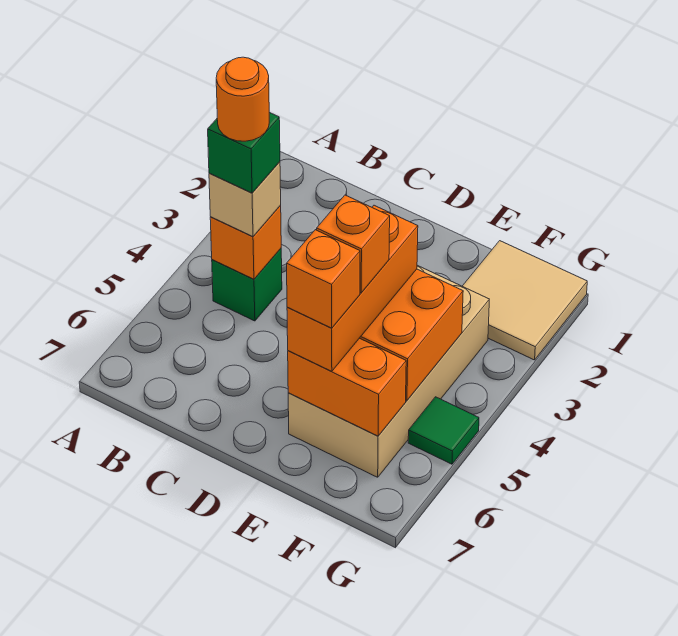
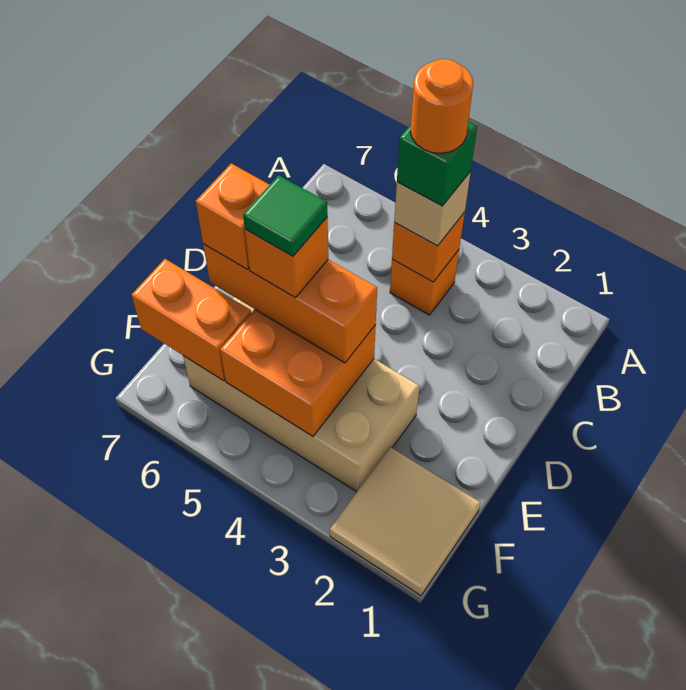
green brick B4 level 1 -> orange brick B4 level 1
orange brick E6:F6 level 2 -> orange brick F6:F7 level 2
green tile G5 level 1 -> green tile E5 level 5

